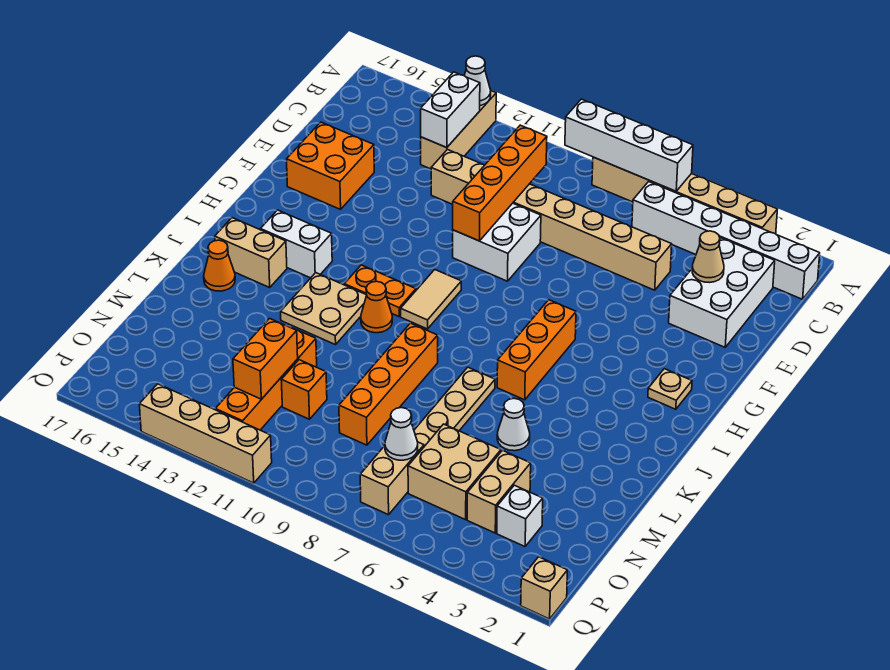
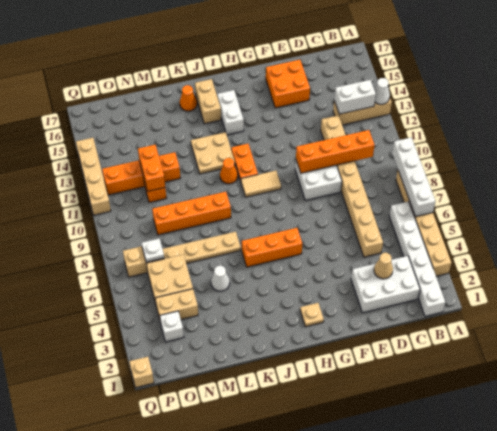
orange brick N12:O12 level 2 -> orange brick N11:N12 level 2
white cone O7 level 2 -> white plate O7 level 2

